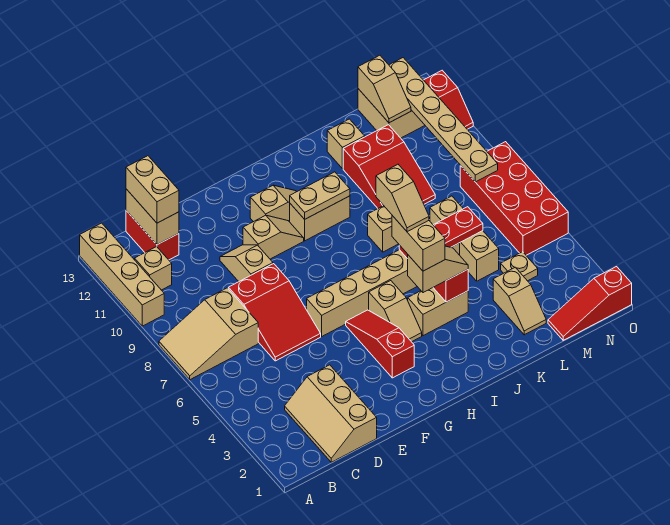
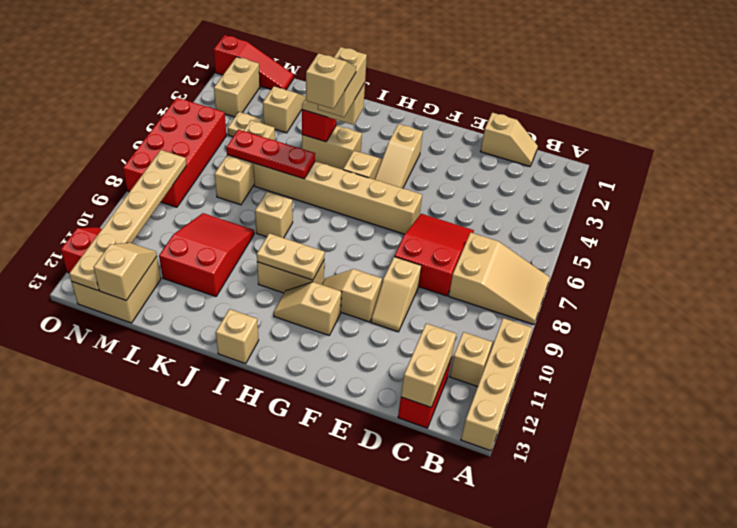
tan slope C1:D3 level 1 top D -> tan slope C1:D1 level 1 top D
tan brick C12:C13 level 3 -> tan brick N2:N3 level 1
red slope G3:G5 level 1 top 3 -> tan slope G3:G5 level 1 top 3
tan brick K12 level 1 -> tan brick I13 level 1

